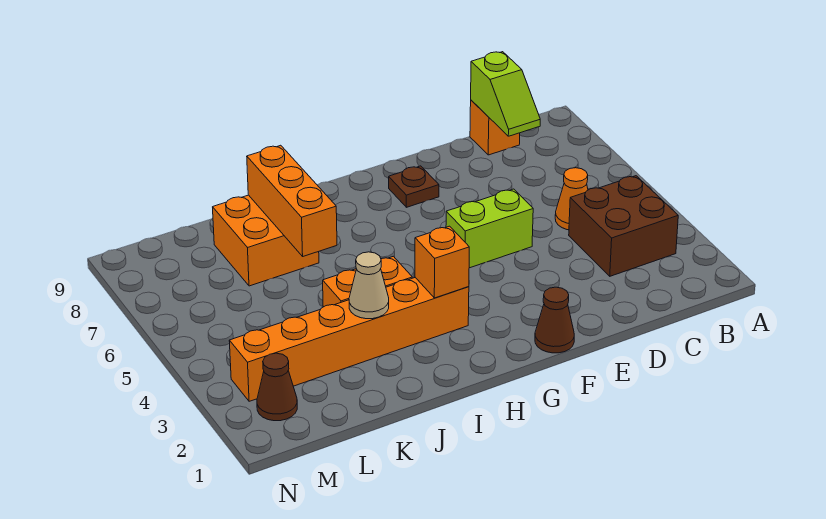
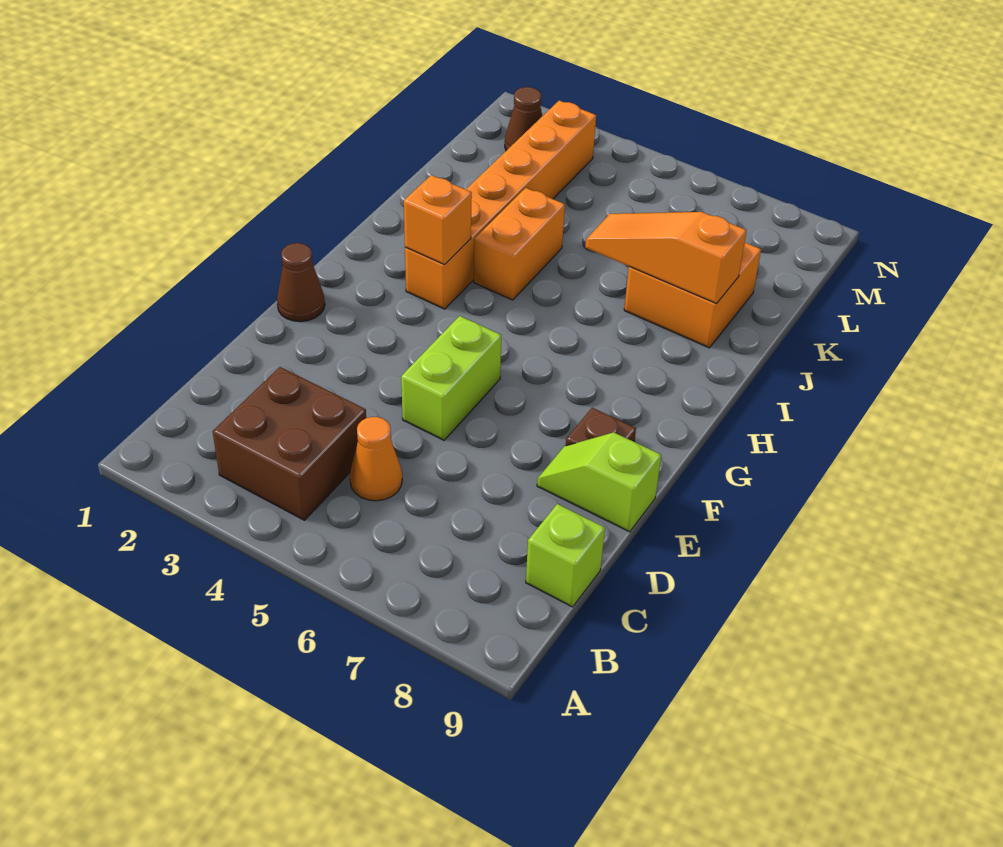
lime slope C8:C9 level 2 top 9 -> lime slope E8:E9 level 1 top 9
orange brick C9 level 1 -> lime brick C9 level 1
tan cone J3 level 2 -> none
orange brick J6:J8 level 2 -> orange slope J6:J8 level 2 top 8

